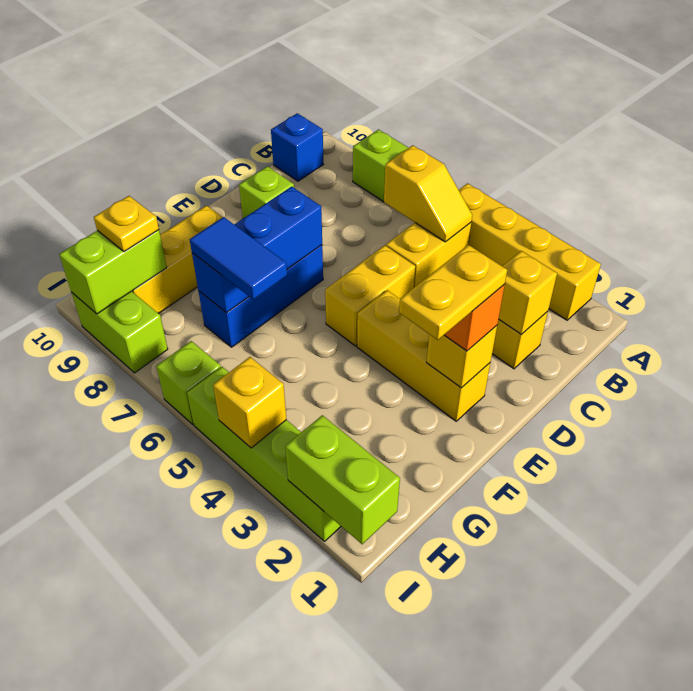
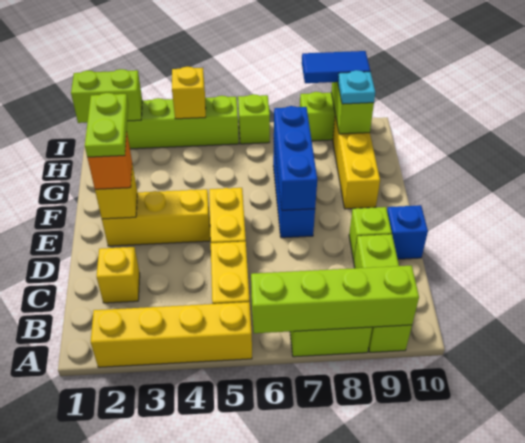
none -> lime brick A6:A9 level 2
none -> lime brick A9:C9 level 1
yellow slope B5:B6 level 2 top 6 -> none
blue brick B10 level 1 -> blue brick D10 level 1
yellow brick C2 level 2 -> none
yellow plate E2:F2 level 4 -> lime plate E2:F2 level 4
blue tile G6:G7 level 3 -> blue tile I8:I9 level 3
yellow plate H9 level 3 -> cyan plate H9 level 3

